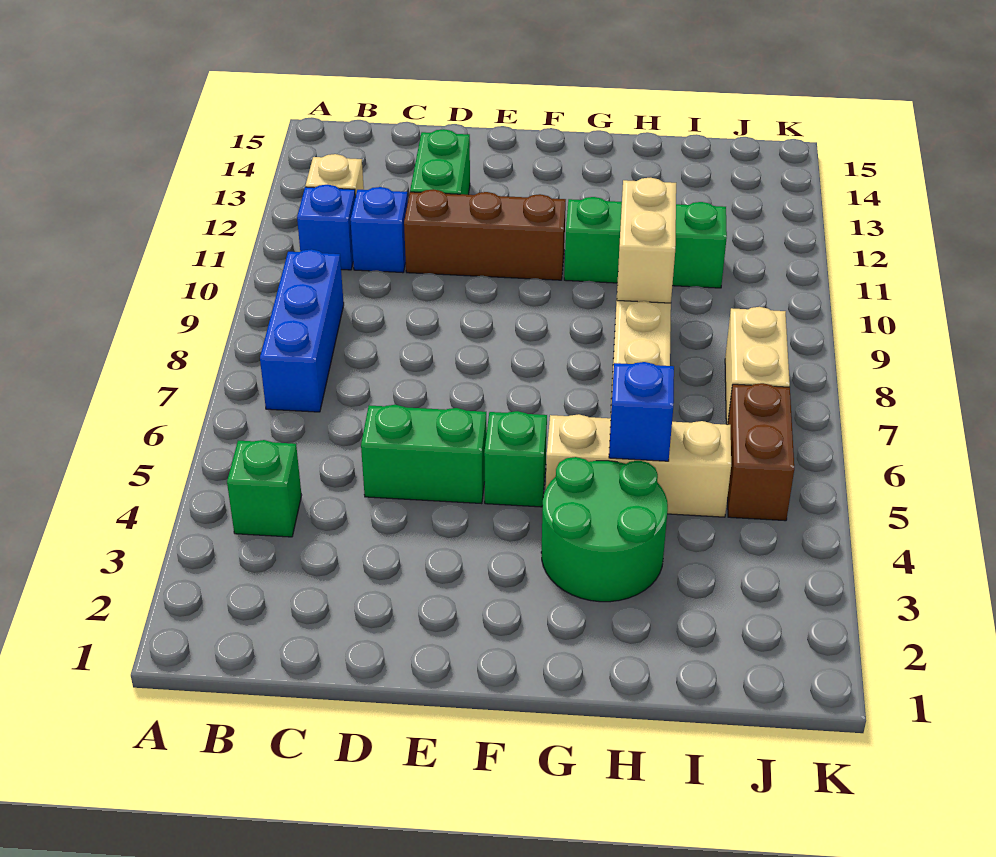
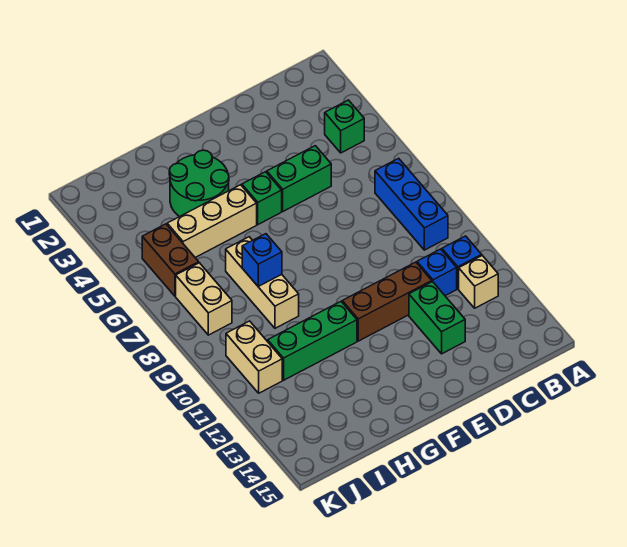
blue brick H5 level 2 -> blue brick H8 level 2
tan brick H9:H10 level 2 -> tan brick J10:J11 level 1

